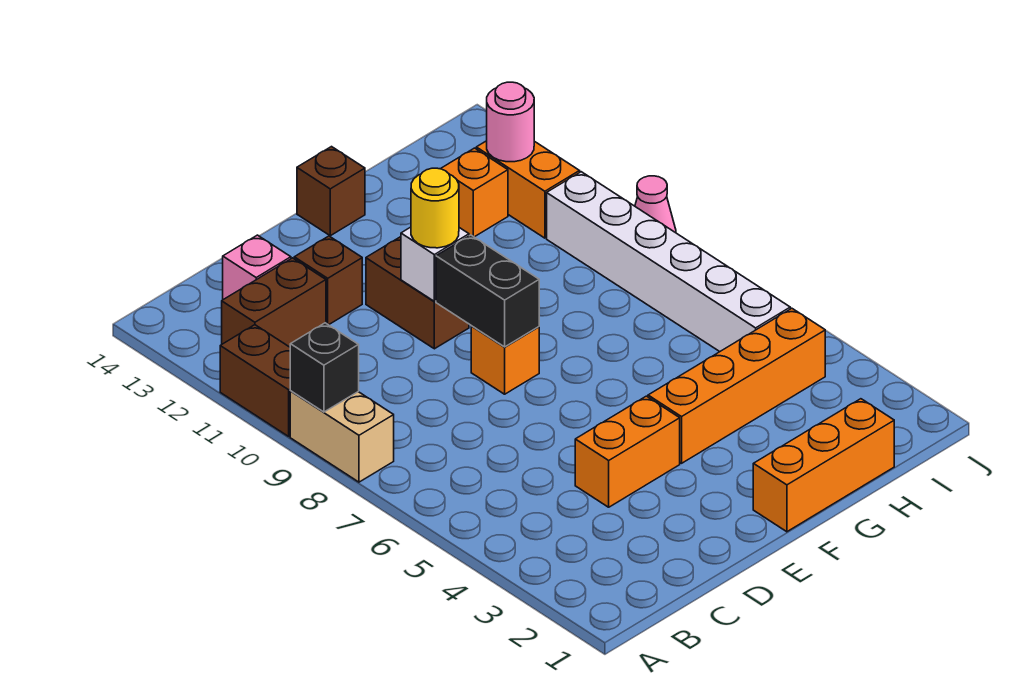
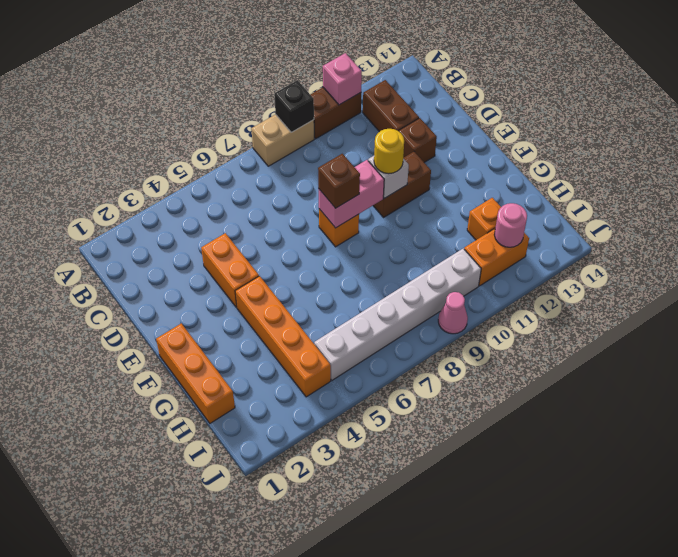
pink brick C13 level 1 -> pink brick A11 level 2
black brick E8:E9 level 2 -> pink brick E8:E9 level 2
brown brick F14 level 1 -> brown brick E8 level 3

